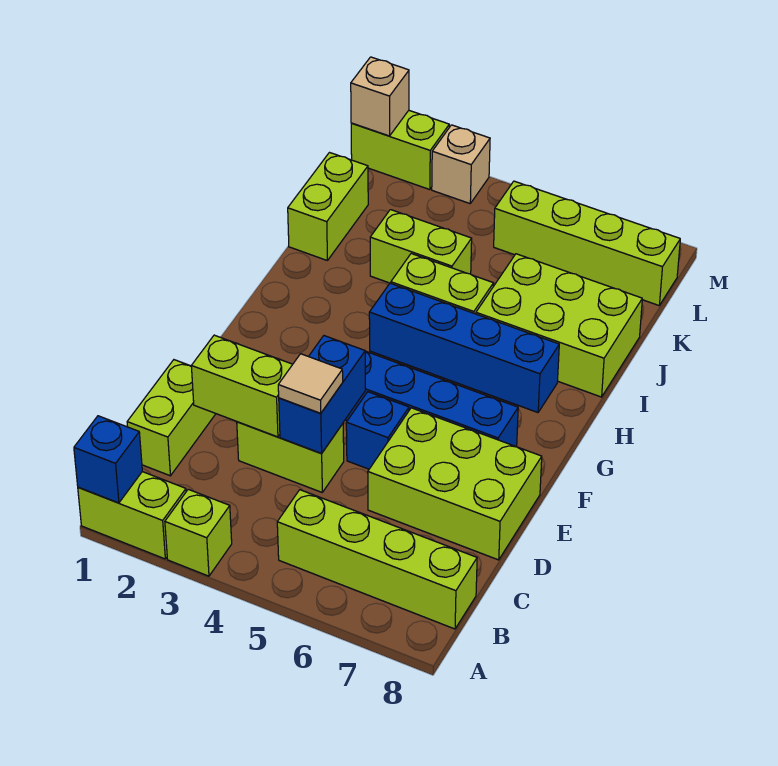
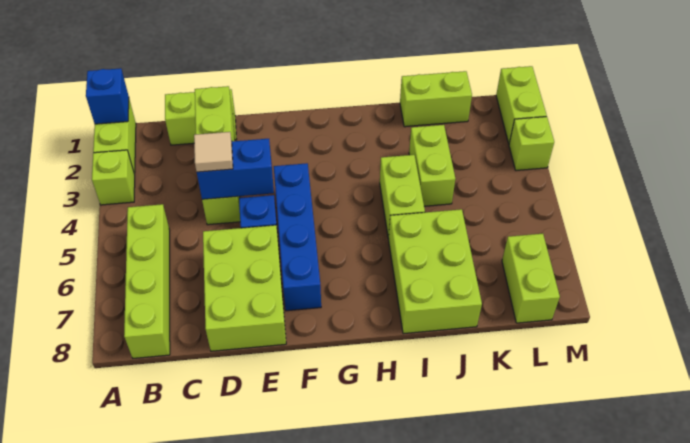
blue brick H4:H7 level 1 -> none
lime brick L5:L8 level 1 -> lime brick L7:L8 level 1
tan brick M1 level 2 -> none
tan brick M3 level 1 -> lime brick M3 level 1

